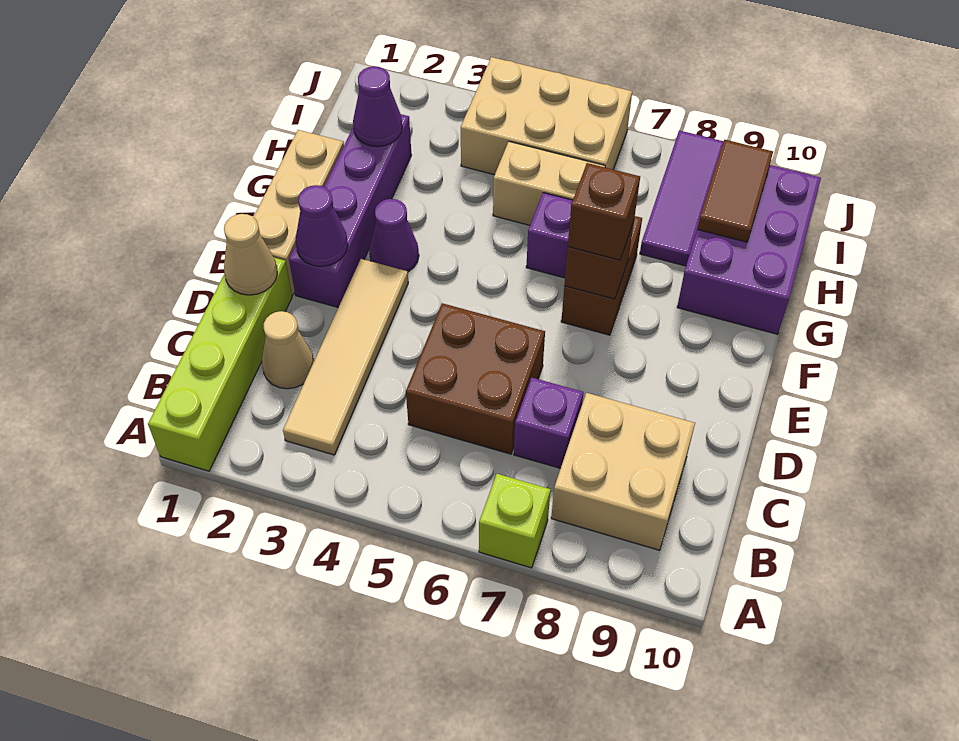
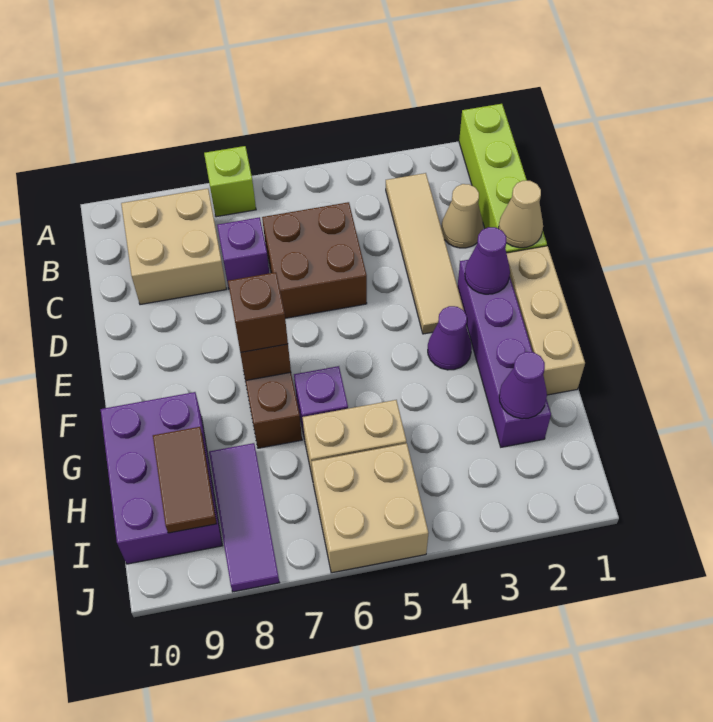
tan brick I4:J6 level 1 -> tan brick I5:J6 level 1

